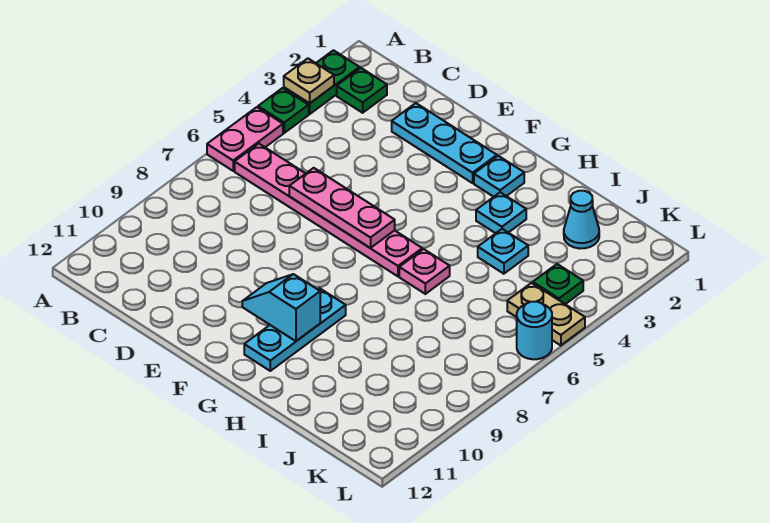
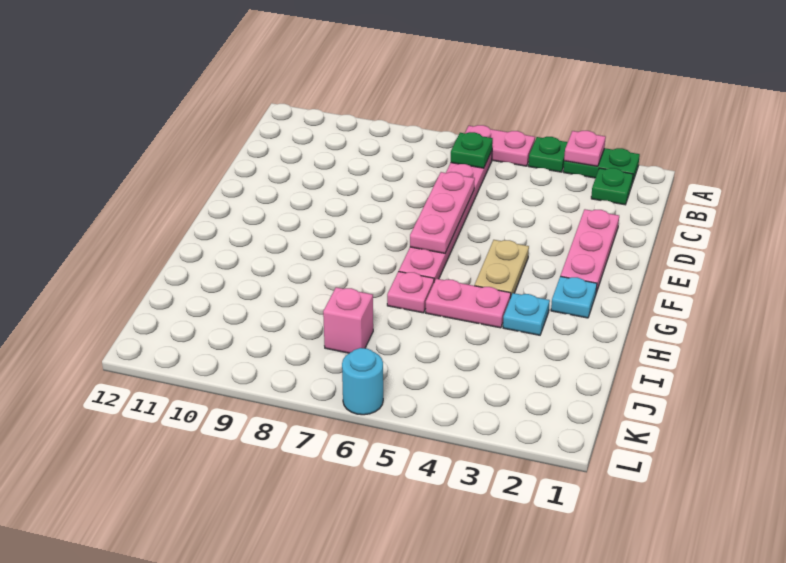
tan plate A3 level 2 -> pink plate A3 level 2
cyan plate D2:F2 level 1 -> pink plate D2:F2 level 1
cyan slope F10:G10 level 2 top G -> none
cyan plate G9:G11 level 1 -> none
none -> pink plate H4:H5 level 1
cyan plate I4 level 1 -> none
cyan cone J2 level 1 -> none
none -> pink brick J7 level 1
green plate K4 level 1 -> green plate B6 level 2
tan plate K5:L5 level 1 -> tan plate F4:G4 level 1

